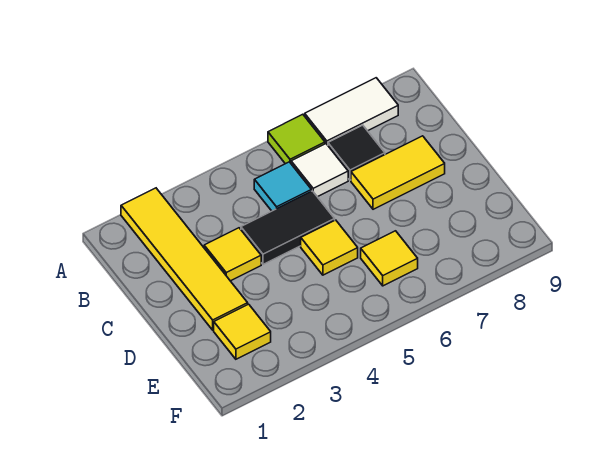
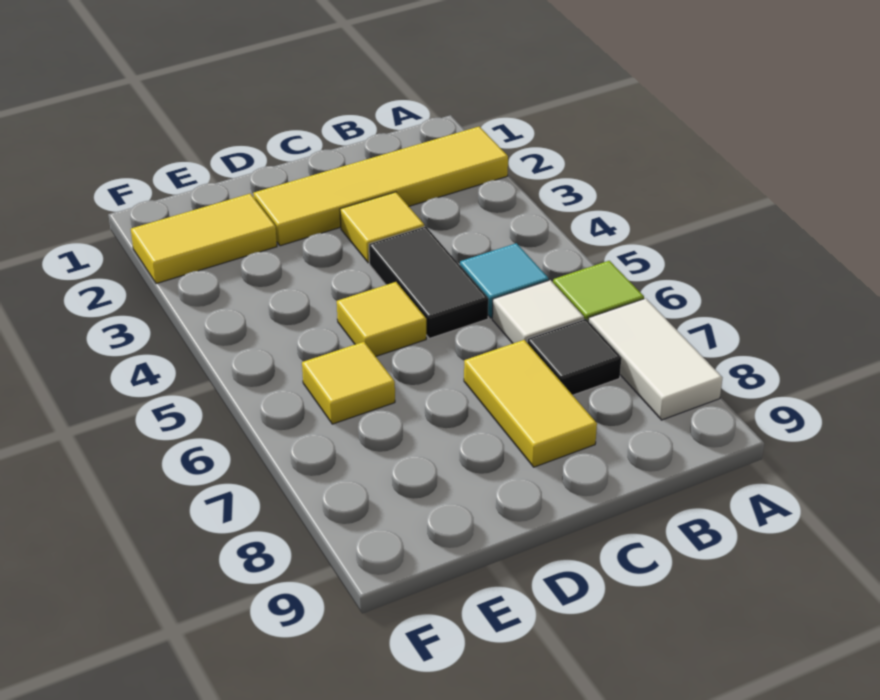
yellow tile E2 level 1 -> yellow tile E2:F2 level 1

